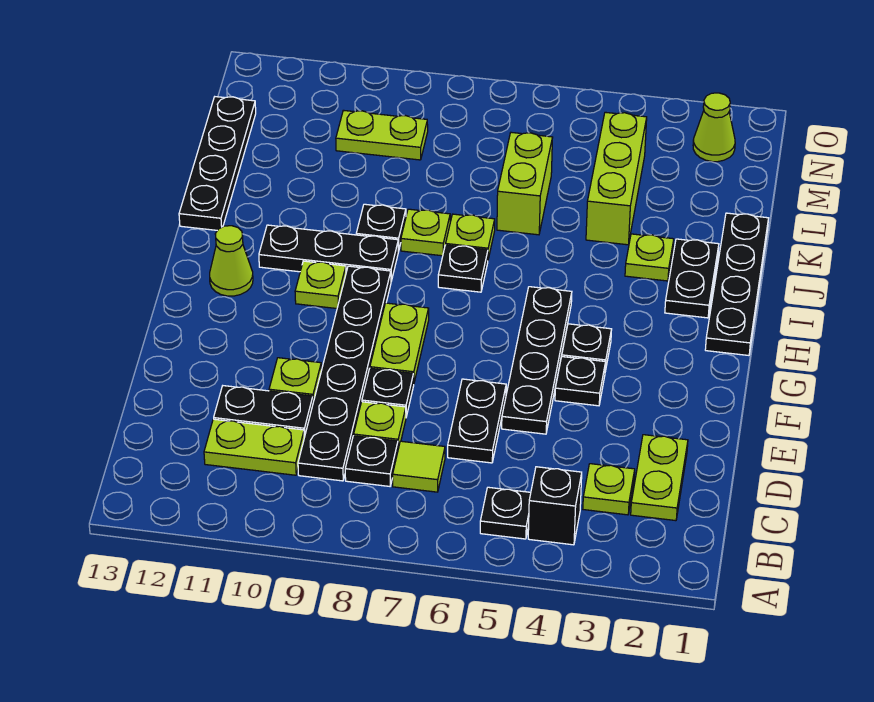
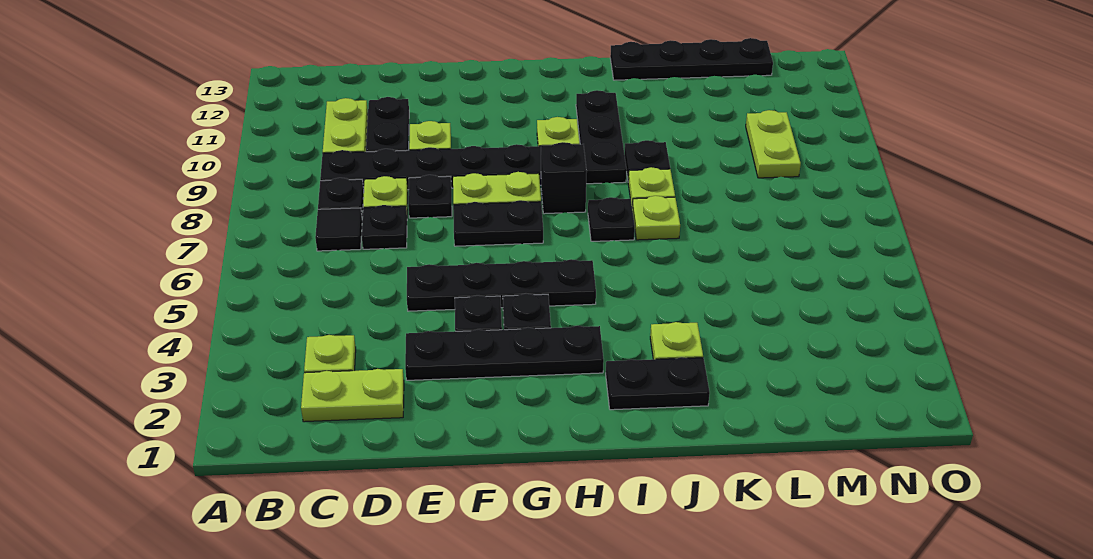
black brick B4 level 1 -> black brick H8 level 1
black plate B5 level 1 -> black plate D7 level 1
lime tile C7 level 1 -> black tile C7 level 1
black plate D6:E6 level 1 -> black plate F7:G7 level 1
black plate H1:K1 level 1 -> black plate E3:H3 level 1
lime cone H12 level 1 -> none
lime brick K4:M4 level 1 -> none
lime brick K6:L6 level 1 -> none
lime cone N2 level 1 -> none

